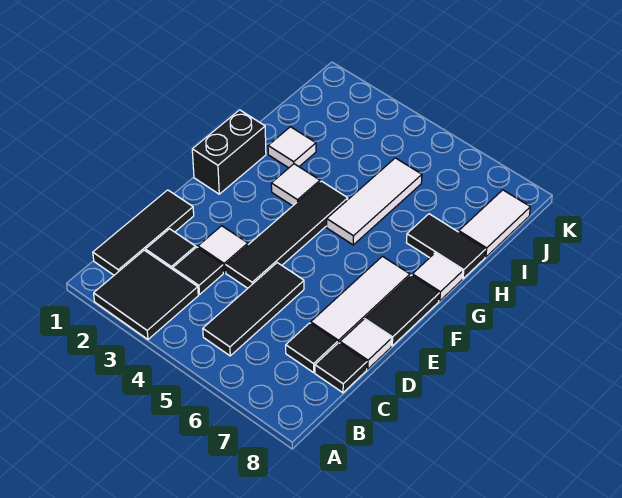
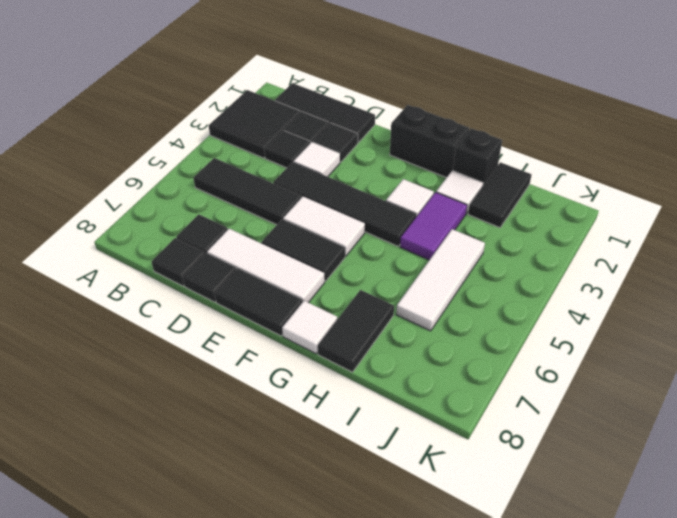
none -> black tile D2 level 1
white tile D8 level 1 -> black tile D8 level 1
none -> black tile E6:F6 level 1
white tile G5:I5 level 1 -> white tile I4:I6 level 1
none -> black brick H1 level 1
none -> purple tile H3:H4 level 1
none -> black tile I1:I2 level 1
white tile I8:J8 level 1 -> white tile E5:F5 level 1

